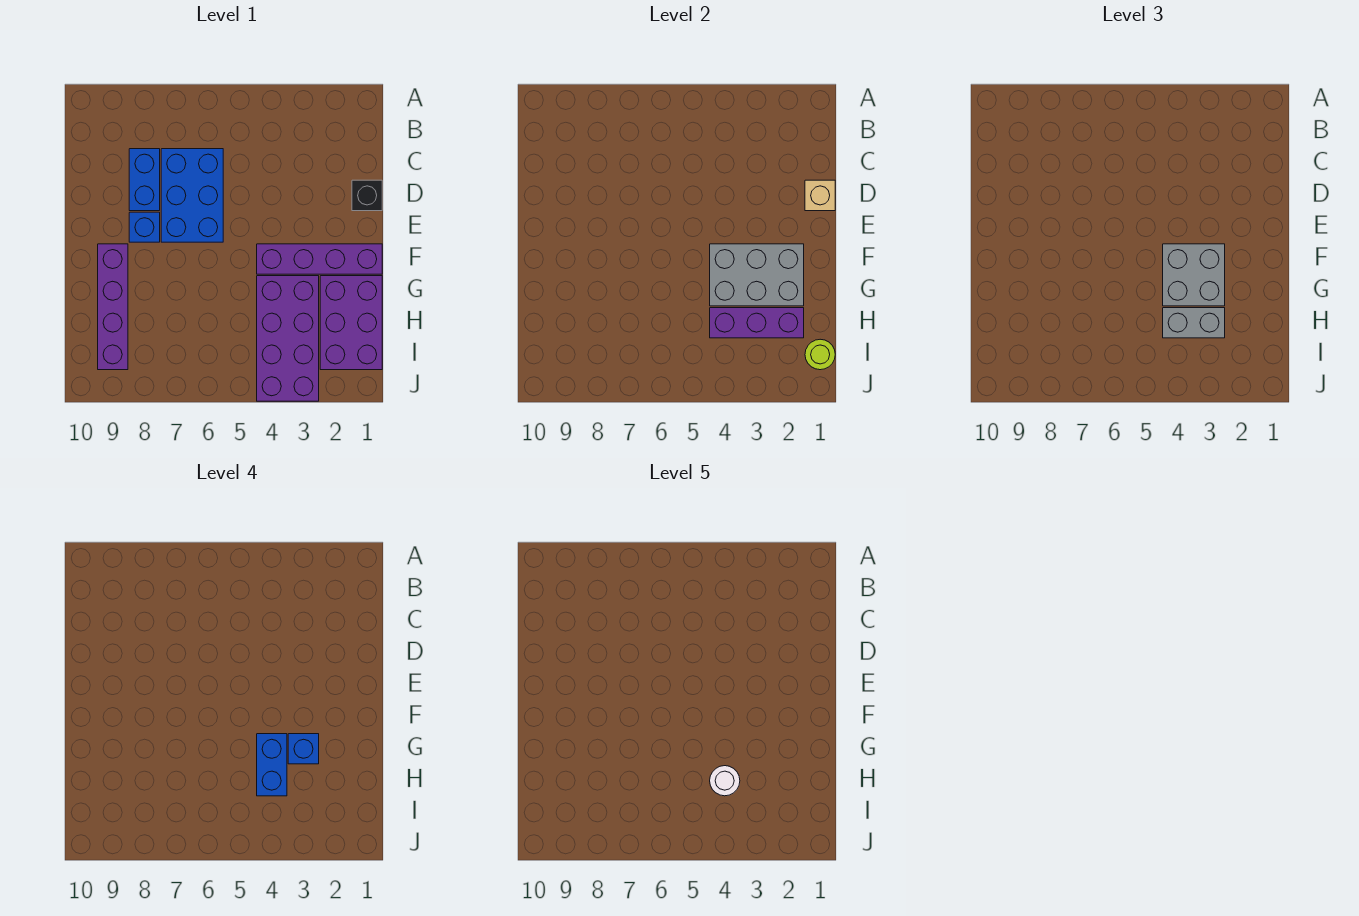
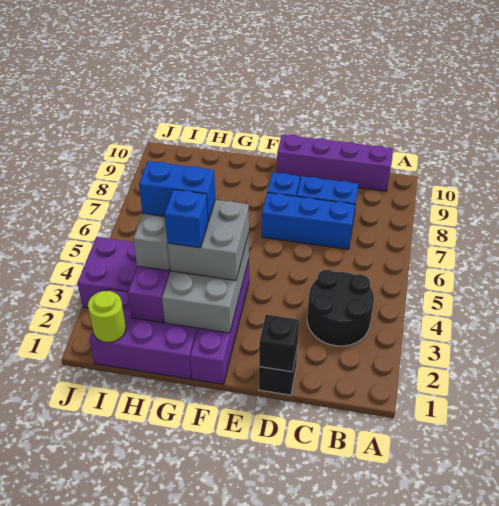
none -> black round brick B3:C4 level 1
blue brick C6:E7 level 1 -> blue brick C7:E7 level 1
tan brick D1 level 2 -> black brick D1 level 2
purple brick F9:I9 level 1 -> purple brick B10:E10 level 1
white round brick H4 level 5 -> none

